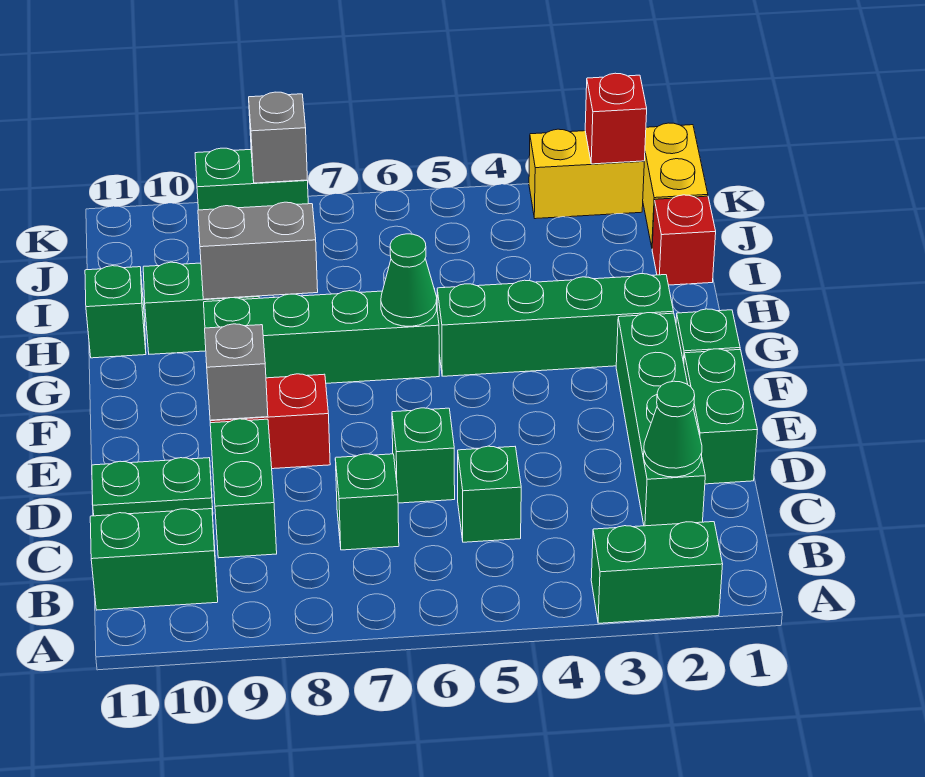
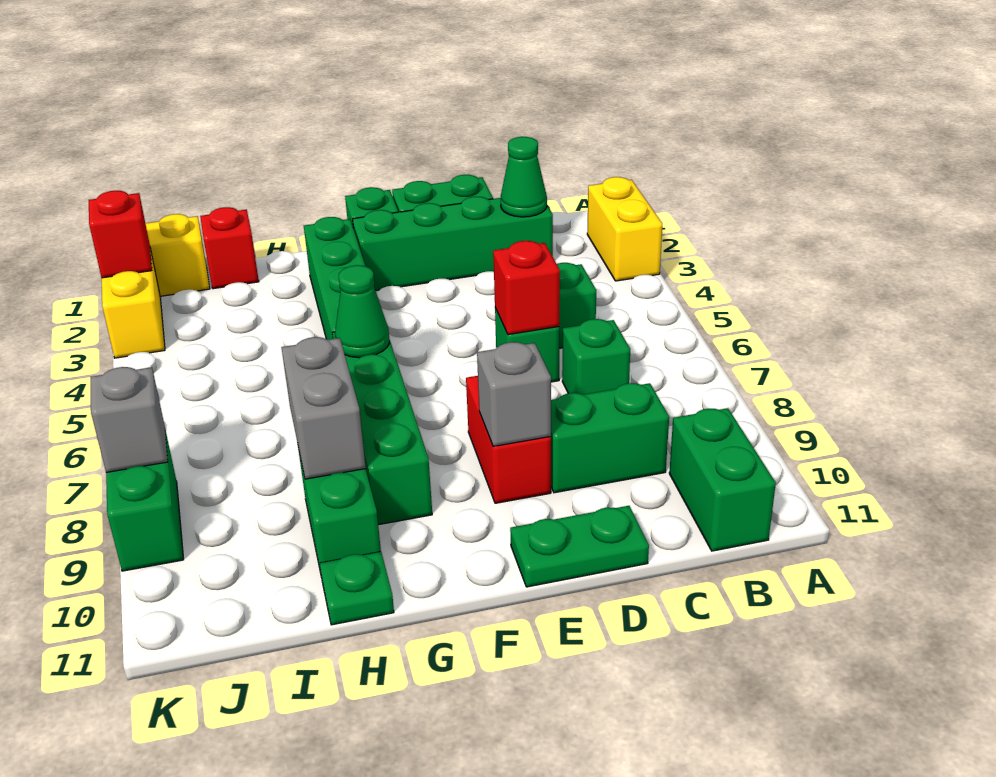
green brick A2:A3 level 1 -> yellow brick A2:A3 level 1
none -> red brick D6 level 2
green plate D10:D11 level 1 -> green plate D11:E11 level 1
green brick H11 level 1 -> green plate H11 level 1

